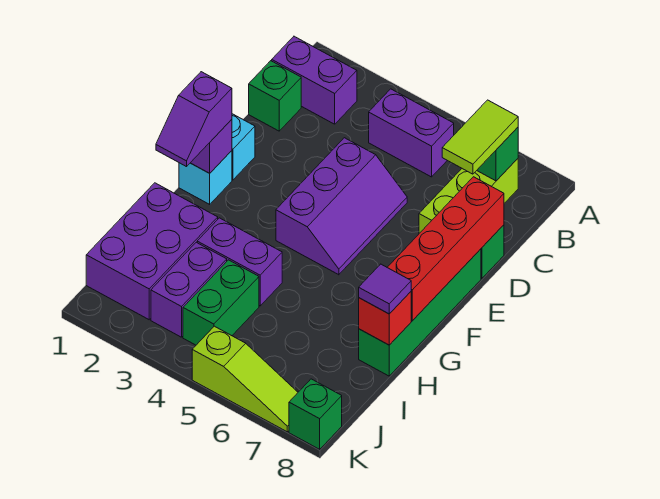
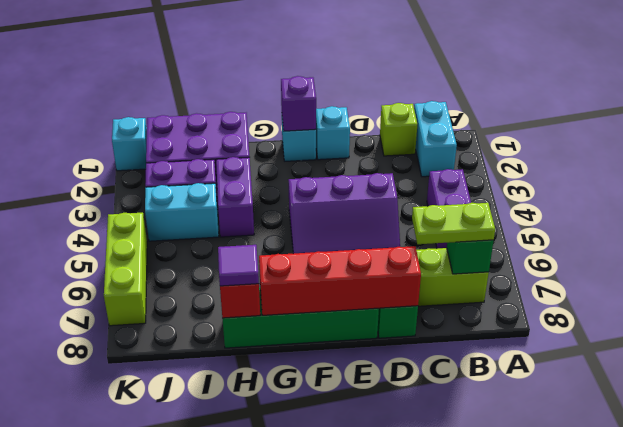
purple brick B1:B2 level 1 -> cyan brick B1:B2 level 1
lime tile B7:C7 level 3 -> lime plate B7:C7 level 3
green brick C1 level 1 -> lime brick C1 level 1
purple slope F1:G1 level 3 top F -> none
green brick I4:J4 level 1 -> cyan brick I4:J4 level 1
none -> cyan brick K1 level 1
lime slope K5:K7 level 1 top 5 -> lime brick K5:K7 level 1
green brick K8 level 1 -> none

